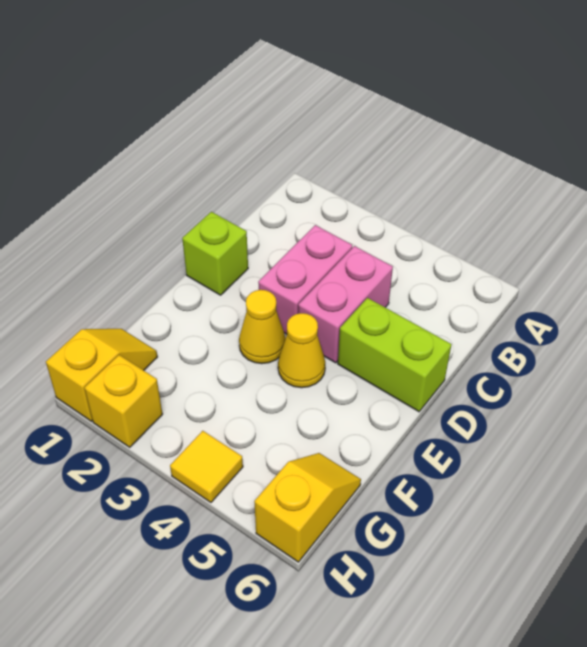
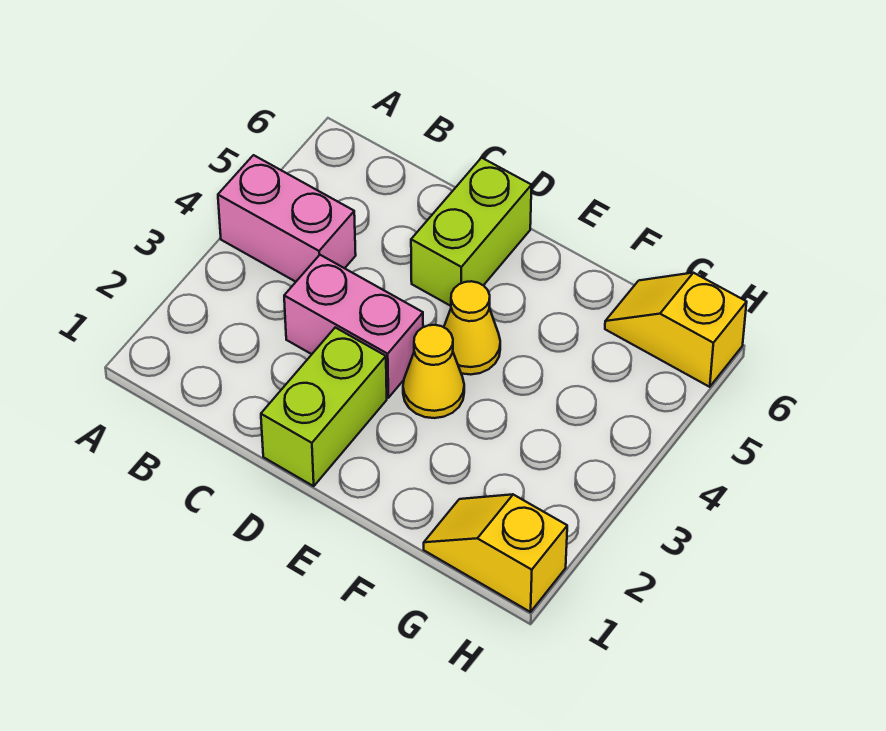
pink brick C4:D4 level 1 -> pink brick A4:B4 level 1
lime brick D1 level 1 -> lime brick D1:D2 level 1
yellow brick H2 level 1 -> none
yellow tile H4 level 1 -> none

